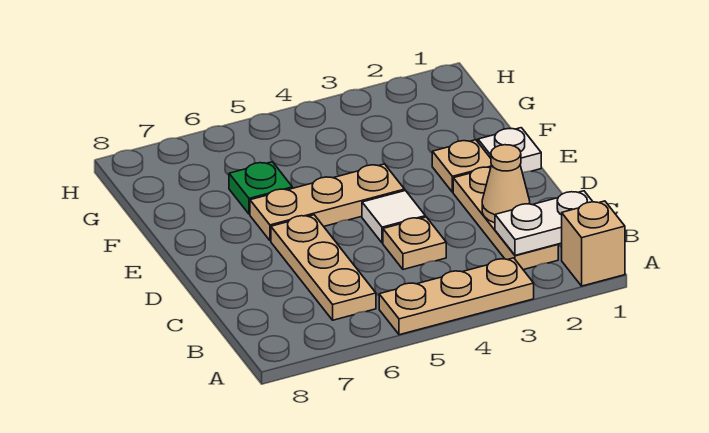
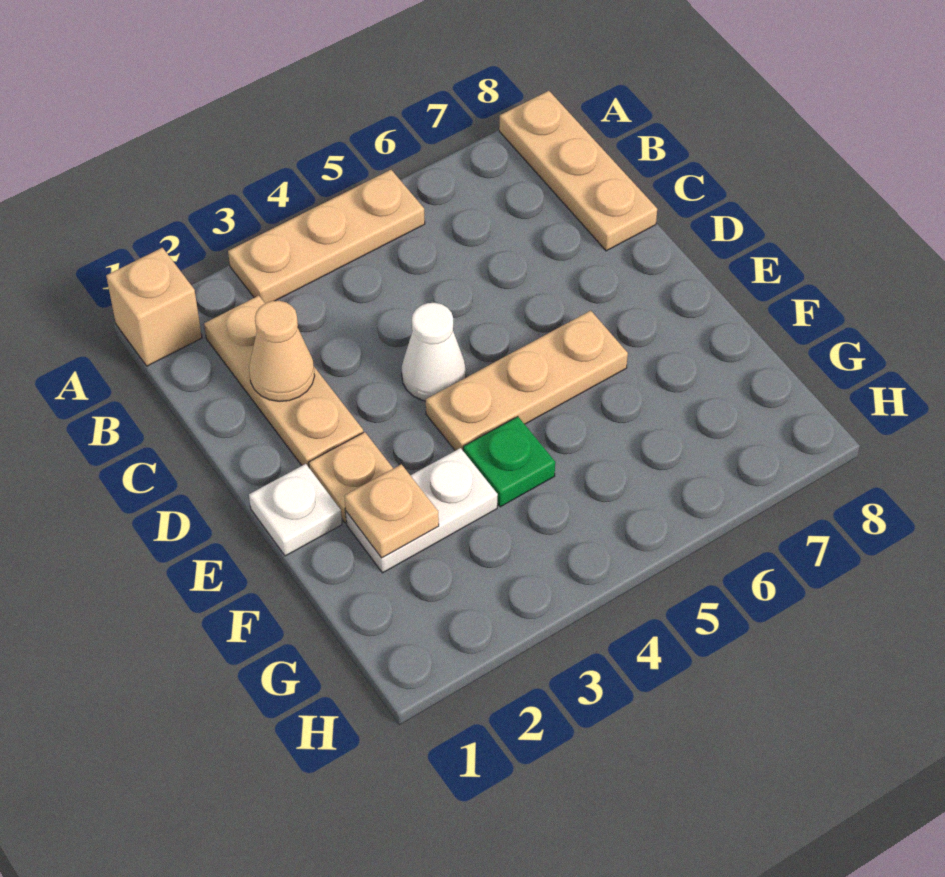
white plate B1:B2 level 2 -> white plate F2:F3 level 1
tan plate B6:D6 level 1 -> tan plate A8:C8 level 1
tan plate C4 level 1 -> tan plate F2 level 2
white tile D4 level 1 -> white cone D4 level 1
green plate F6 level 1 -> green plate F4 level 1

